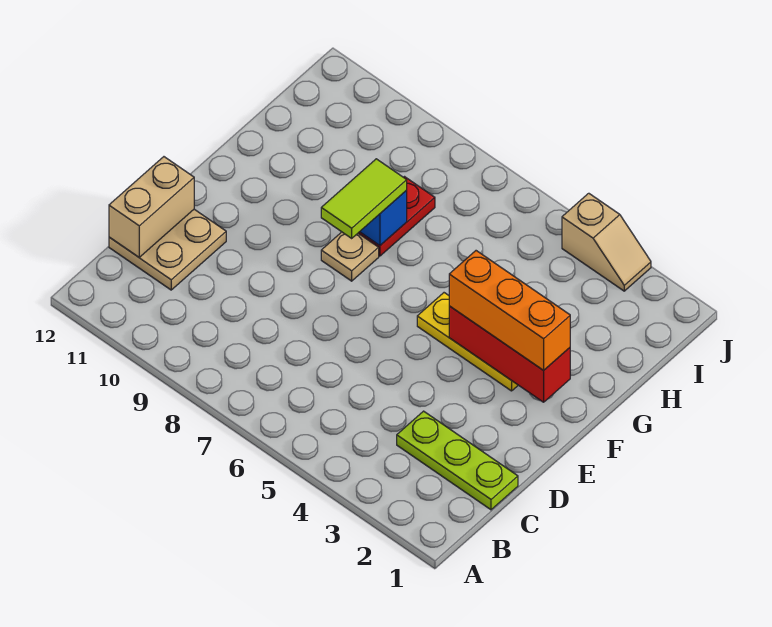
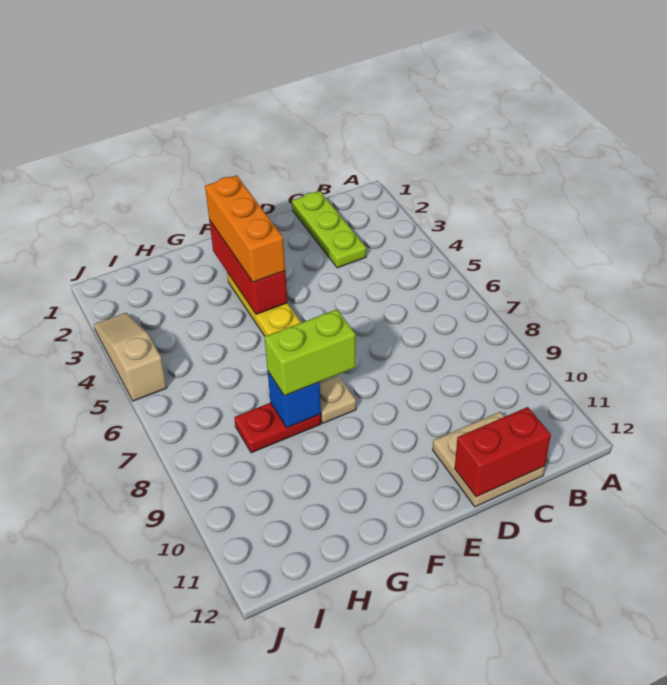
tan brick C12:D12 level 2 -> red brick C12:D12 level 2
lime tile F8:G8 level 3 -> lime brick F8:G8 level 3
tan slope J3:J4 level 1 top 4 -> tan slope J3:J5 level 1 top 5

